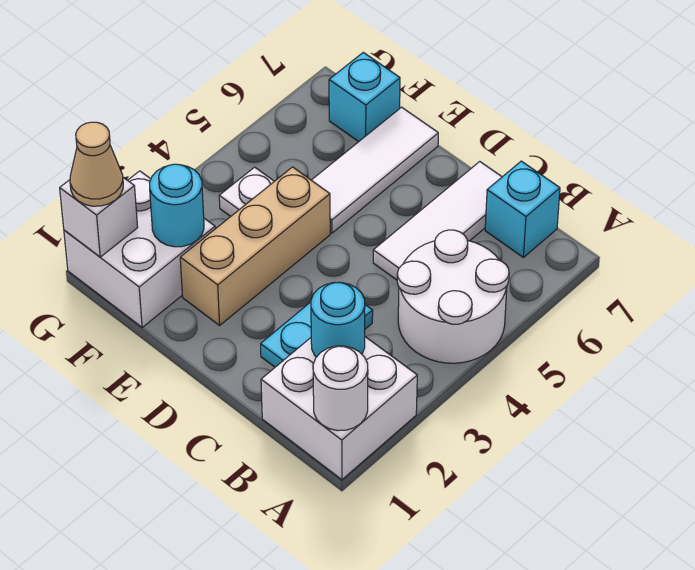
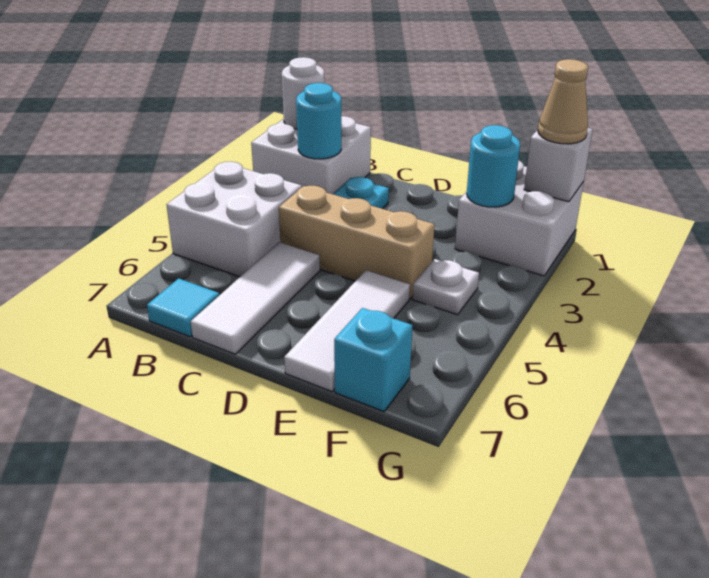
white round brick A4:B5 level 1 -> white brick A4:B5 level 1
cyan brick B7 level 1 -> cyan tile B7 level 1
tan brick E2:E4 level 1 -> tan brick C4:E4 level 1

